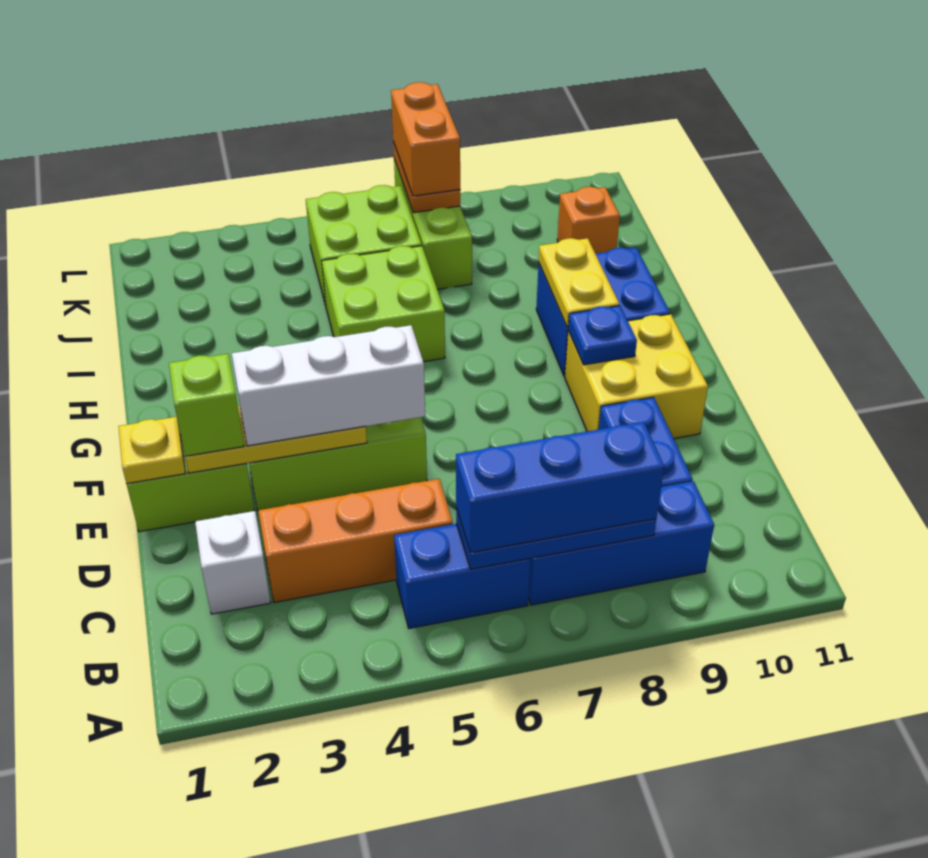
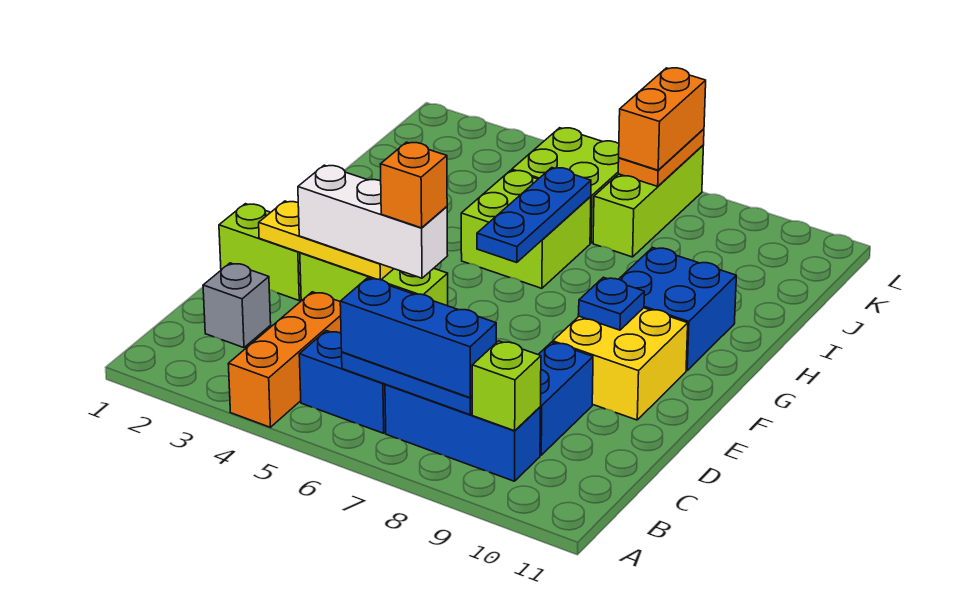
white brick C2 level 1 -> grey brick C2 level 1
orange brick C3:C5 level 1 -> orange brick A4:C4 level 1
yellow plate E1 level 2 -> none
lime brick E2 level 3 -> lime brick B9 level 2
none -> blue plate G6:I6 level 2
yellow plate G9:H9 level 2 -> none
orange brick J10 level 1 -> orange brick E5 level 4

